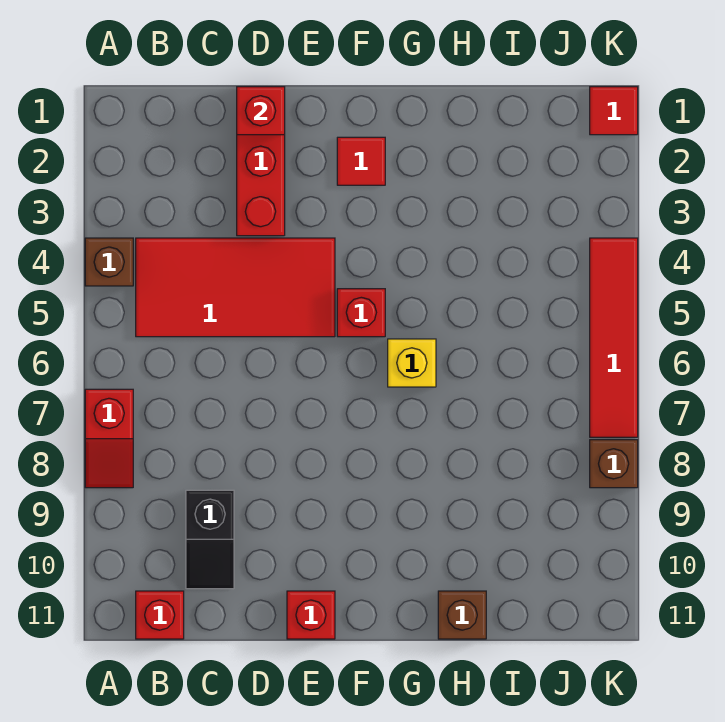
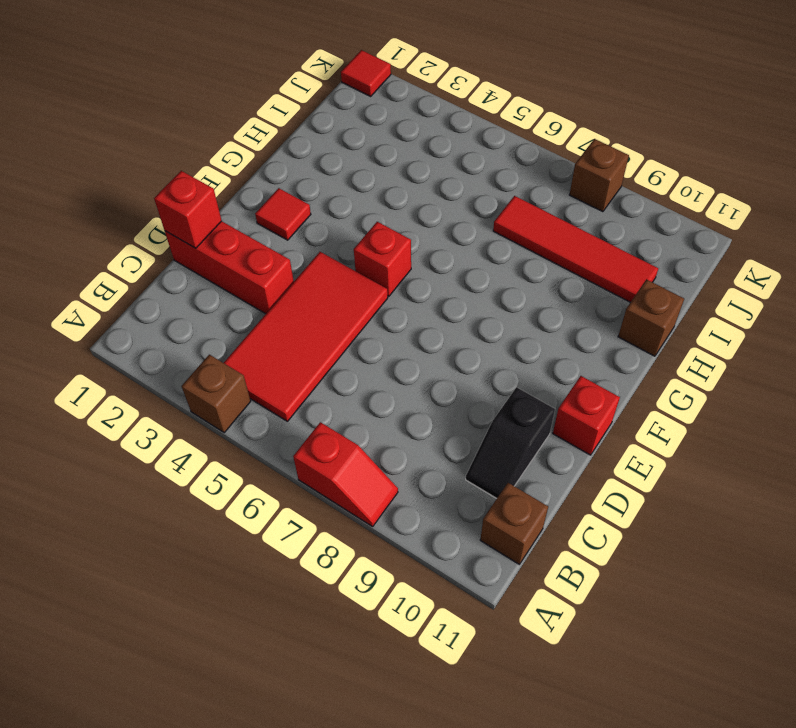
red brick B11 level 1 -> brown brick B11 level 1
black slope C9:C10 level 1 top 9 -> black slope C10:D10 level 1 top D
yellow brick G6 level 1 -> none
red tile K4:K7 level 1 -> red tile I7:I10 level 1

